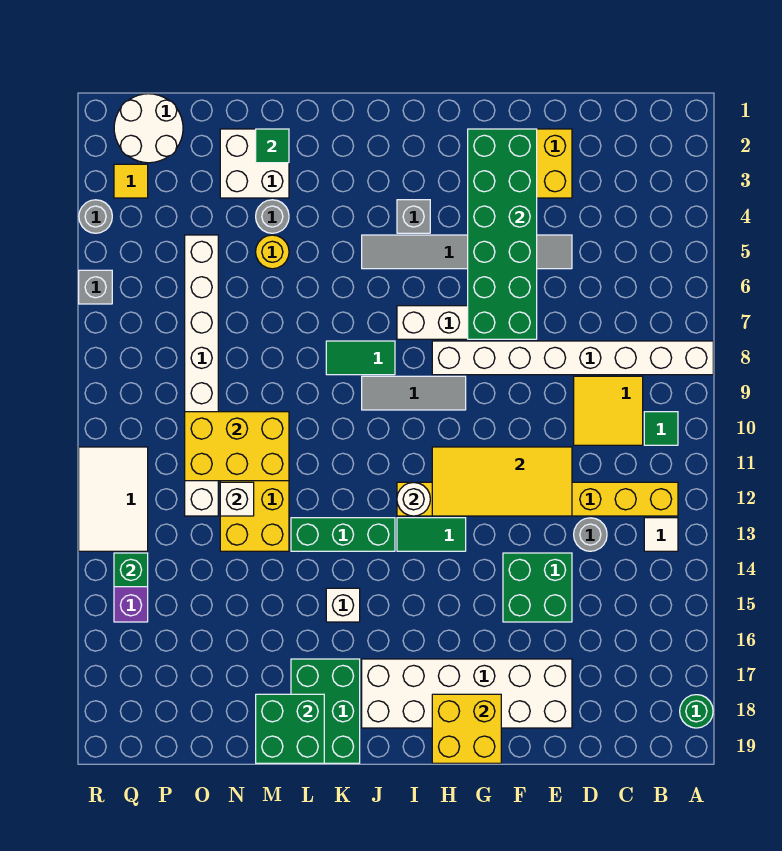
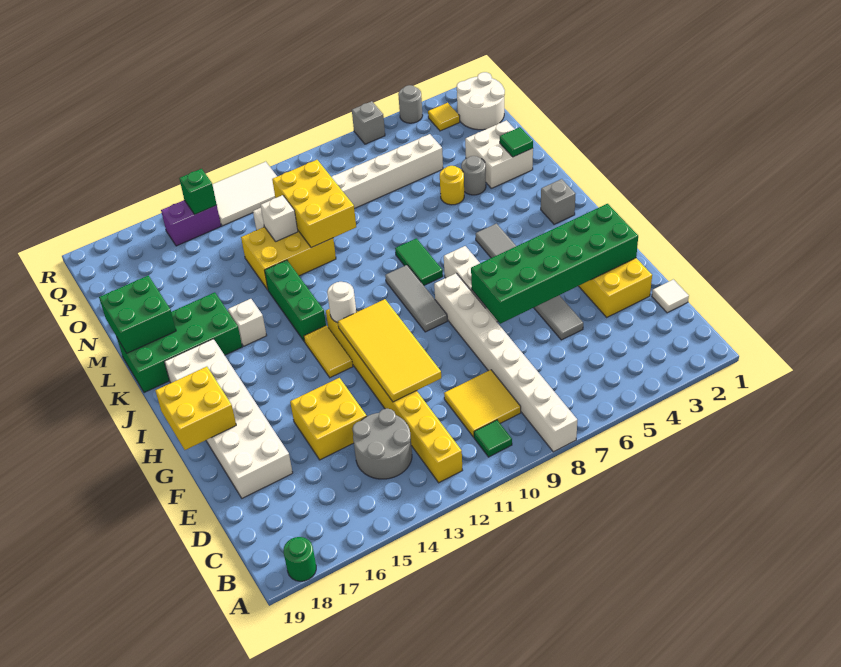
white tile B13 level 1 -> white tile D1 level 1
grey round brick D13 level 1 -> grey round brick C13:D14 level 1
green brick E14:F15 level 1 -> yellow brick E14:F15 level 1
green tile H13:I13 level 1 -> yellow tile H13:I13 level 1
grey brick I4 level 1 -> grey brick J2 level 1
green brick K17:L19 level 1 -> green brick K16:L19 level 1

